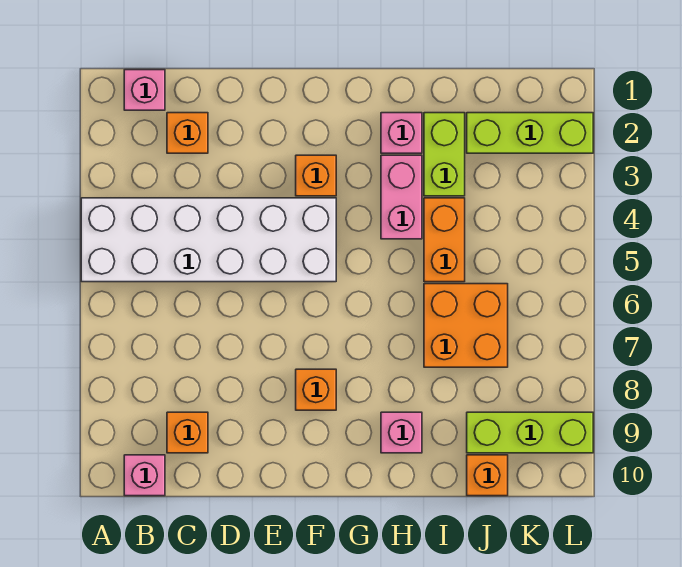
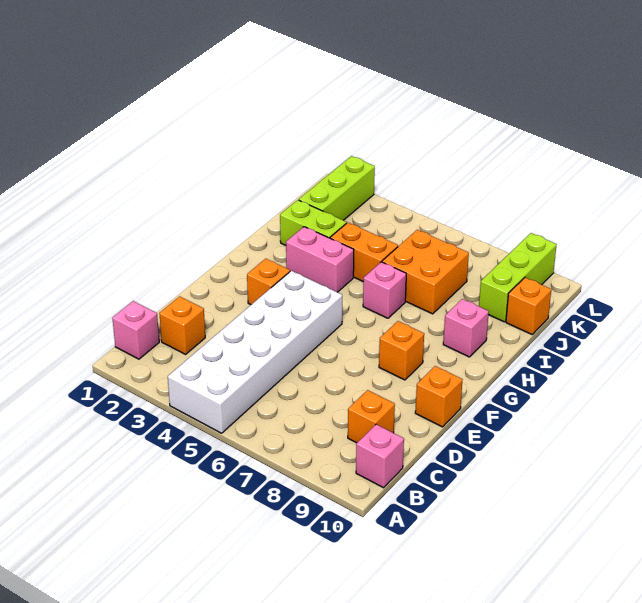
none -> orange brick E10 level 1
pink brick H2 level 1 -> pink brick H6 level 1

